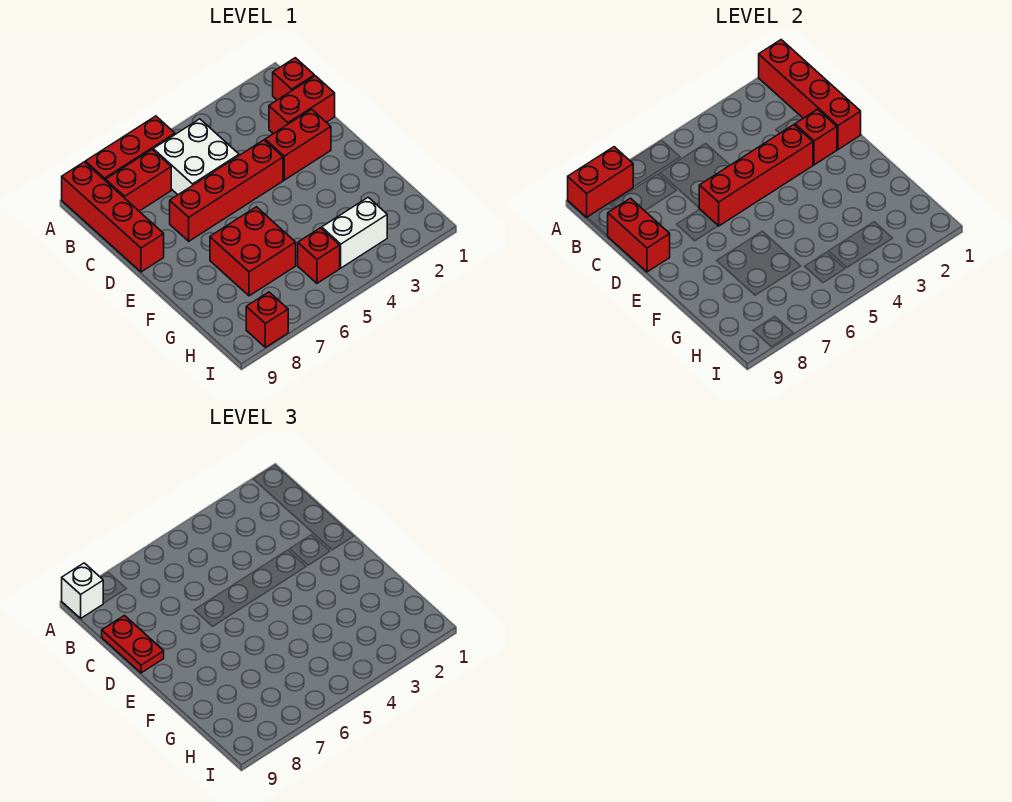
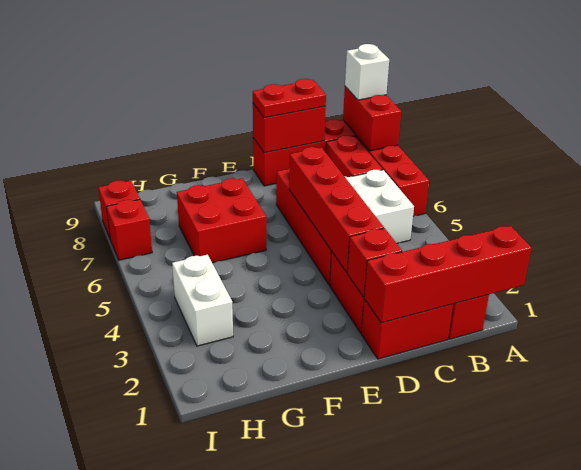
red brick C1:C2 level 1 -> red brick C1:D1 level 1
red brick H5 level 1 -> red brick I7 level 1

